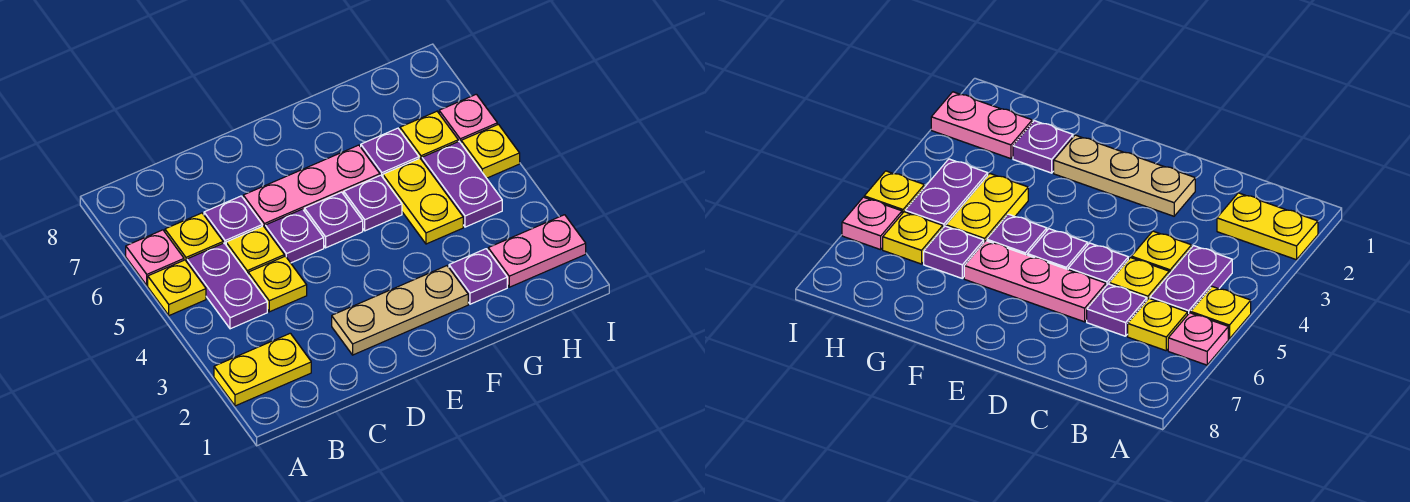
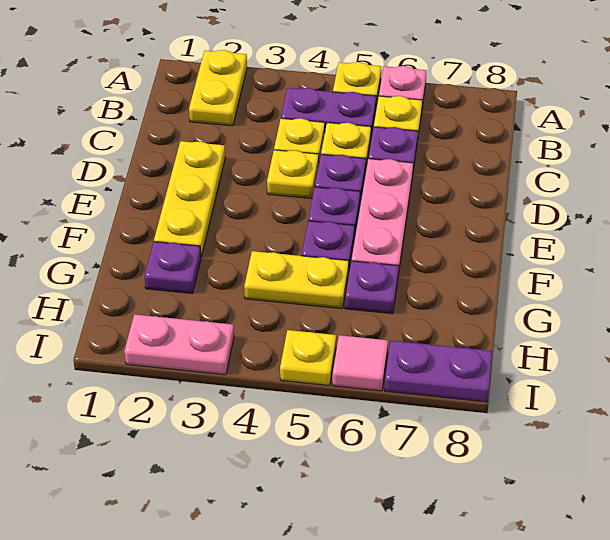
tan plate D2:F2 level 1 -> yellow plate D2:F2 level 1
pink plate H2:I2 level 1 -> pink plate I2:I3 level 1
purple plate H4:H5 level 1 -> purple plate I7:I8 level 1
yellow plate H6 level 1 -> yellow plate D4 level 1
pink plate I6 level 1 -> pink tile I6 level 1

